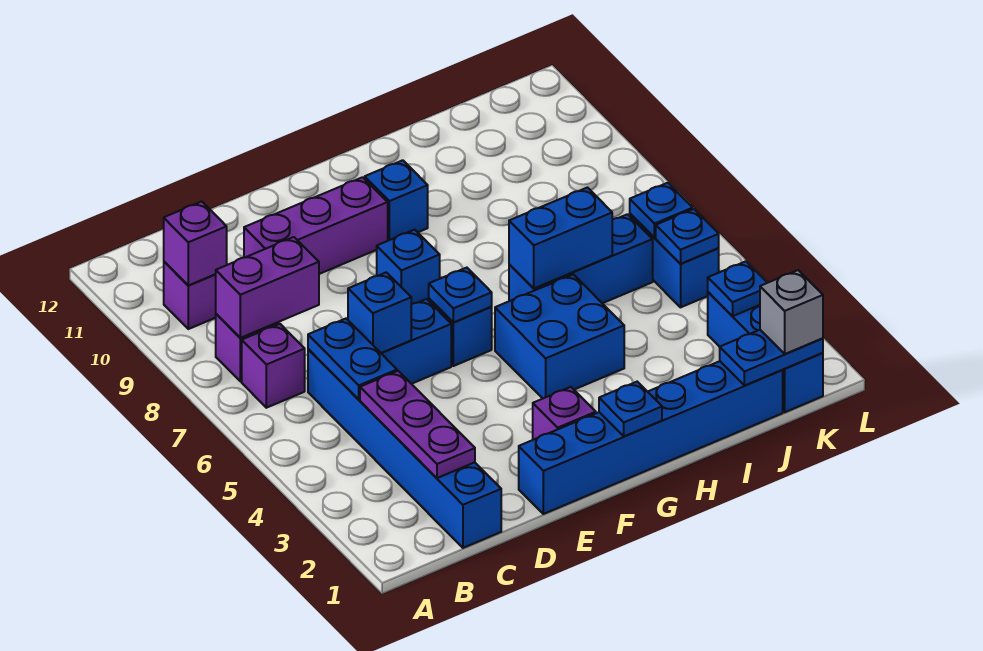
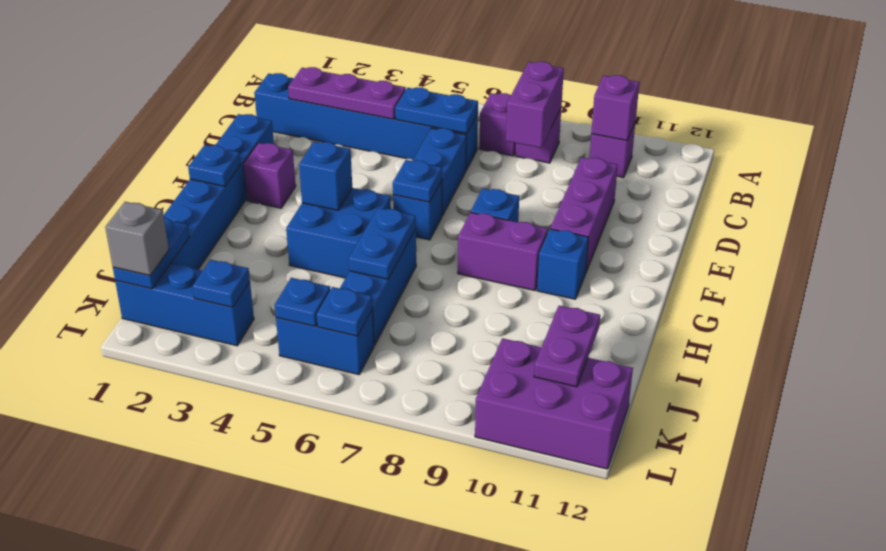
blue brick D6 level 2 -> blue brick G4 level 2
none -> purple brick G8:G9 level 1
blue brick H6:I6 level 2 -> blue plate H6:I6 level 2
none -> purple plate J11:K11 level 2
none -> purple brick K10:L12 level 1

